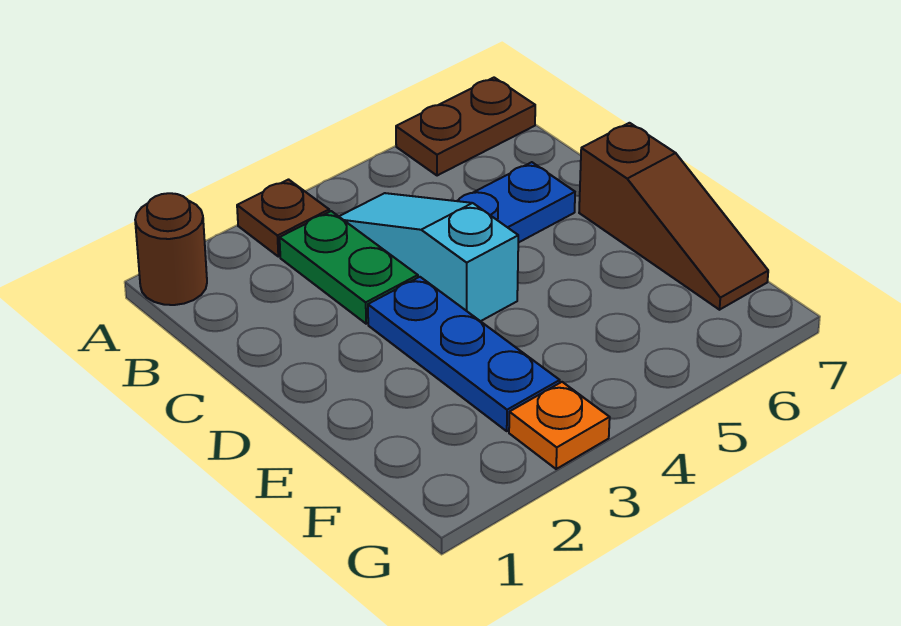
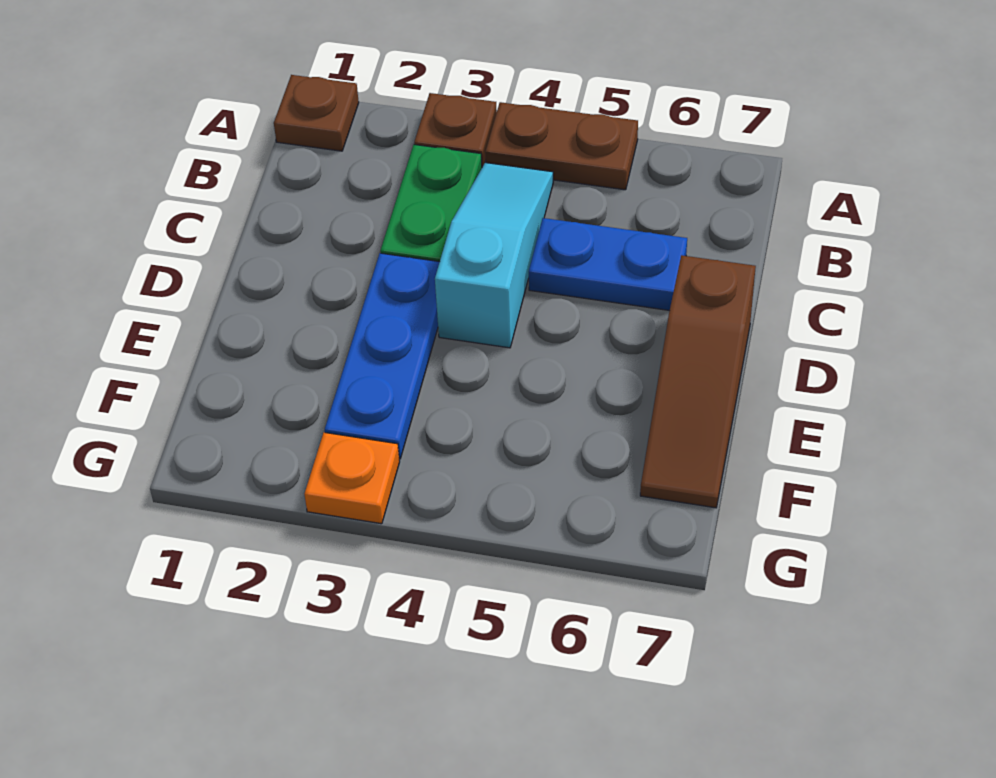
brown round brick A1 level 1 -> brown plate A1 level 1
brown plate A6:A7 level 1 -> brown plate A4:A5 level 1

